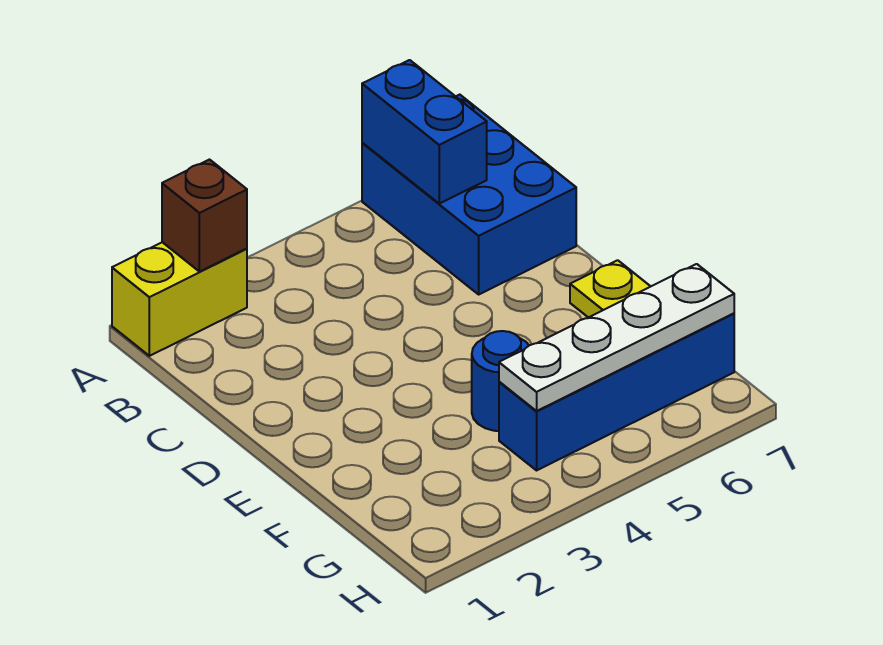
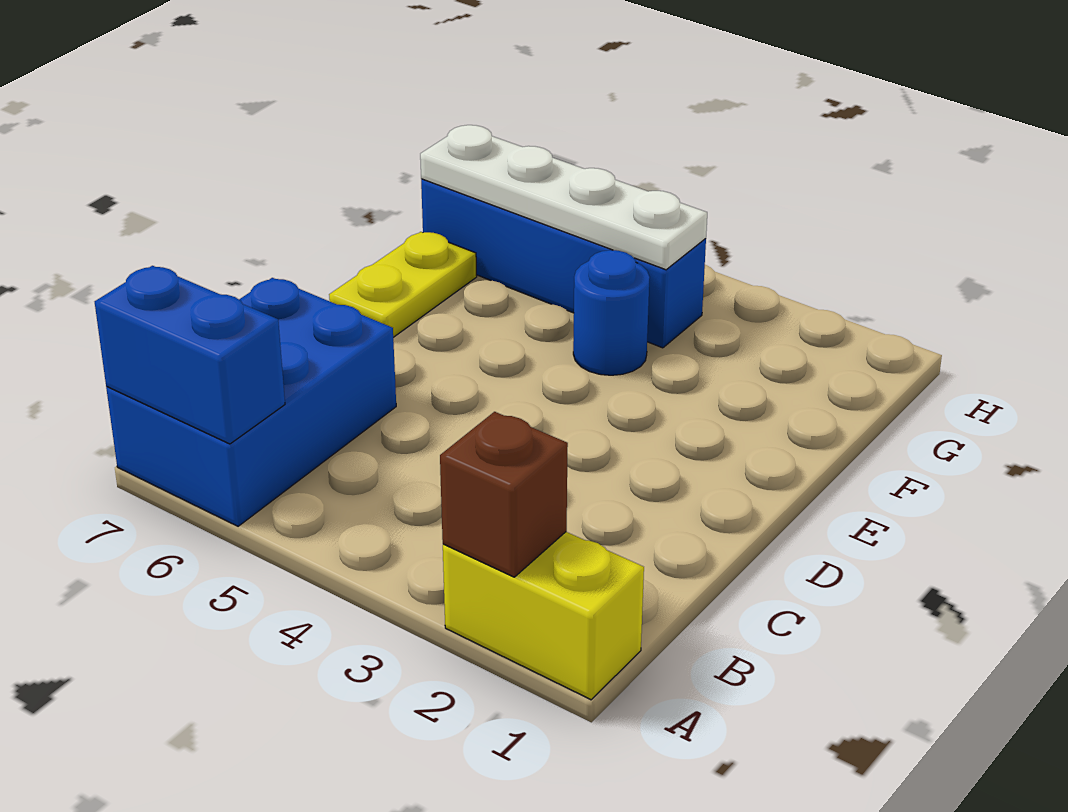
blue brick A6:B6 level 2 -> blue brick A6:A7 level 2

